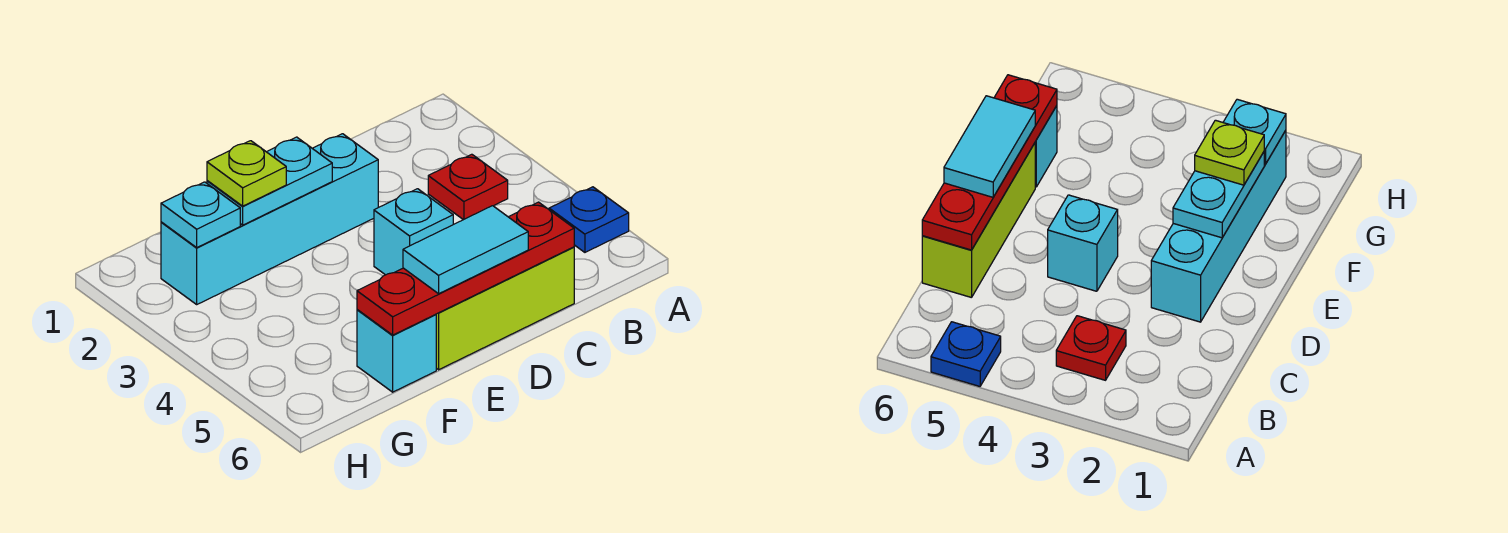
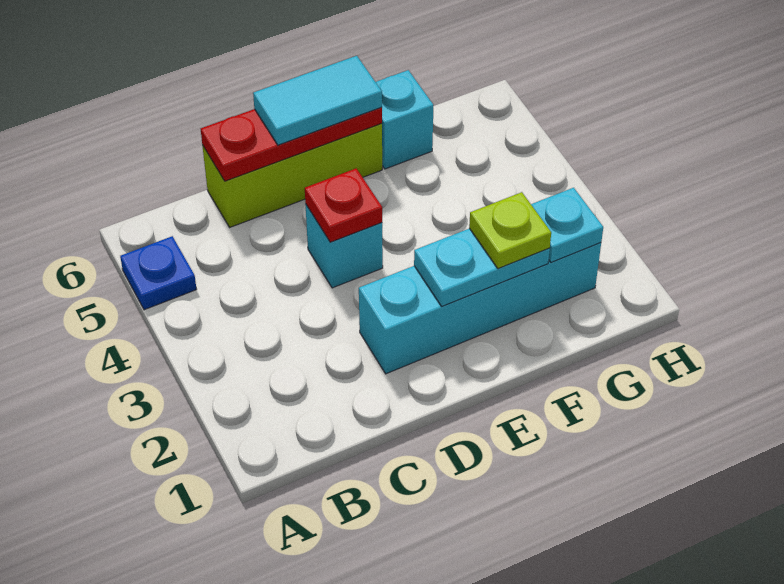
red plate B3 level 1 -> red plate D4 level 2
red plate C6:F6 level 2 -> red plate C6:E6 level 2

